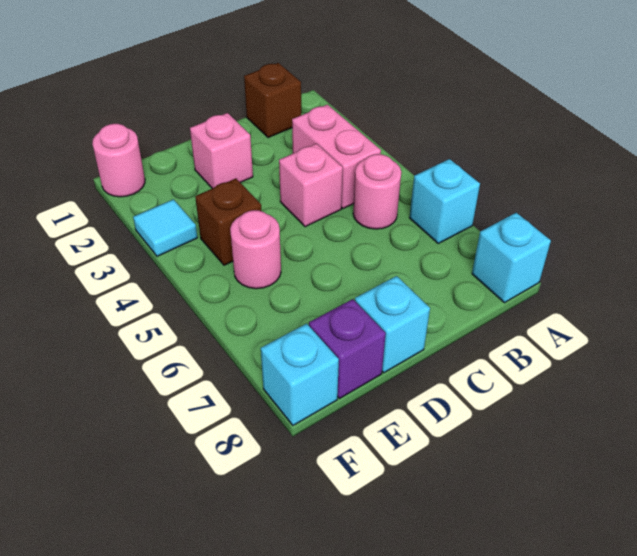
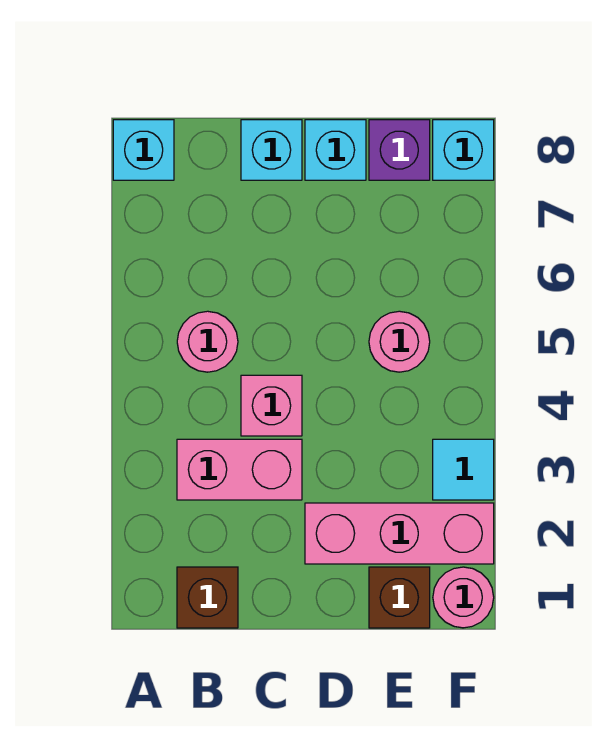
cyan brick A6 level 1 -> cyan brick C8 level 1
pink brick B3:B4 level 1 -> pink brick B3:C3 level 1
pink brick D2 level 1 -> pink brick D2:F2 level 1
brown brick E4 level 1 -> brown brick E1 level 1

